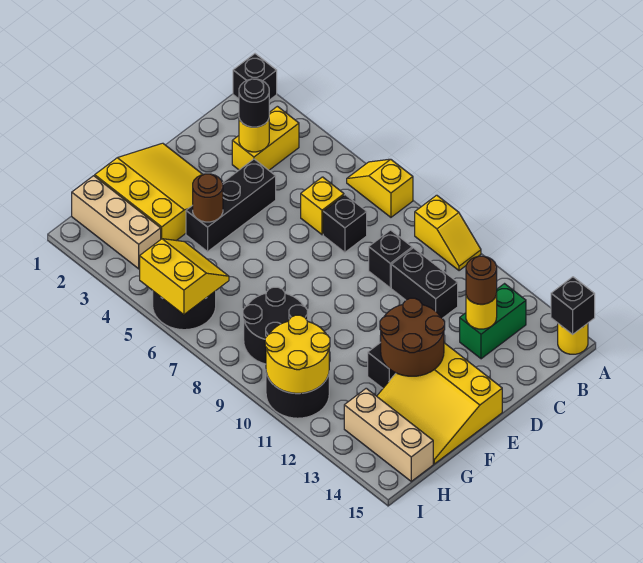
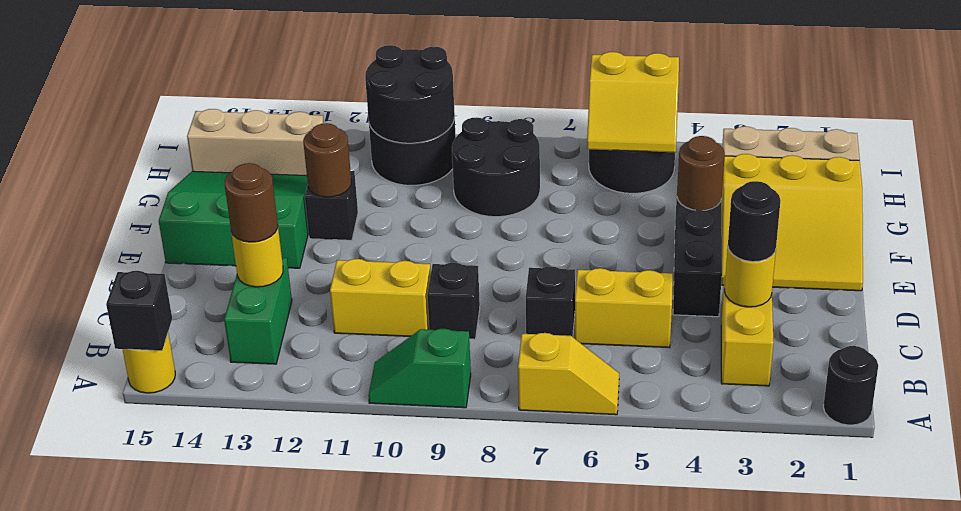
black brick A1 level 1 -> black round brick A1 level 1
yellow slope A9:A10 level 1 top 9 -> green slope A9:A10 level 1 top 9
yellow brick C6 level 1 -> yellow brick C5:C6 level 1
black brick C10:C11 level 1 -> yellow brick C10:C11 level 1
brown round brick E12:F13 level 2 -> brown round brick F12 level 2
yellow slope E13:G15 level 1 top E -> green slope E13:G15 level 1 top E
yellow round brick H10:I11 level 2 -> black round brick H10:I11 level 2

